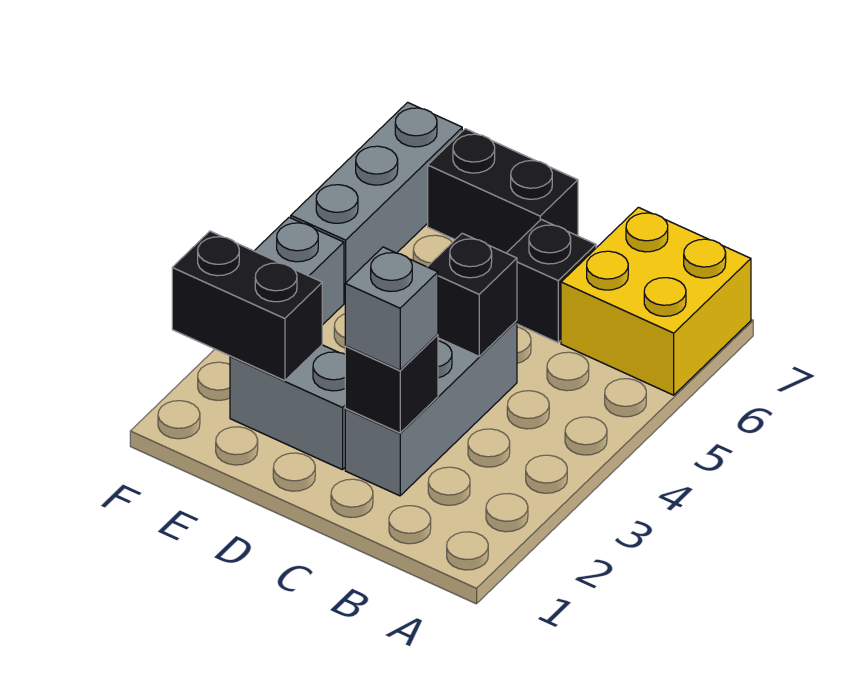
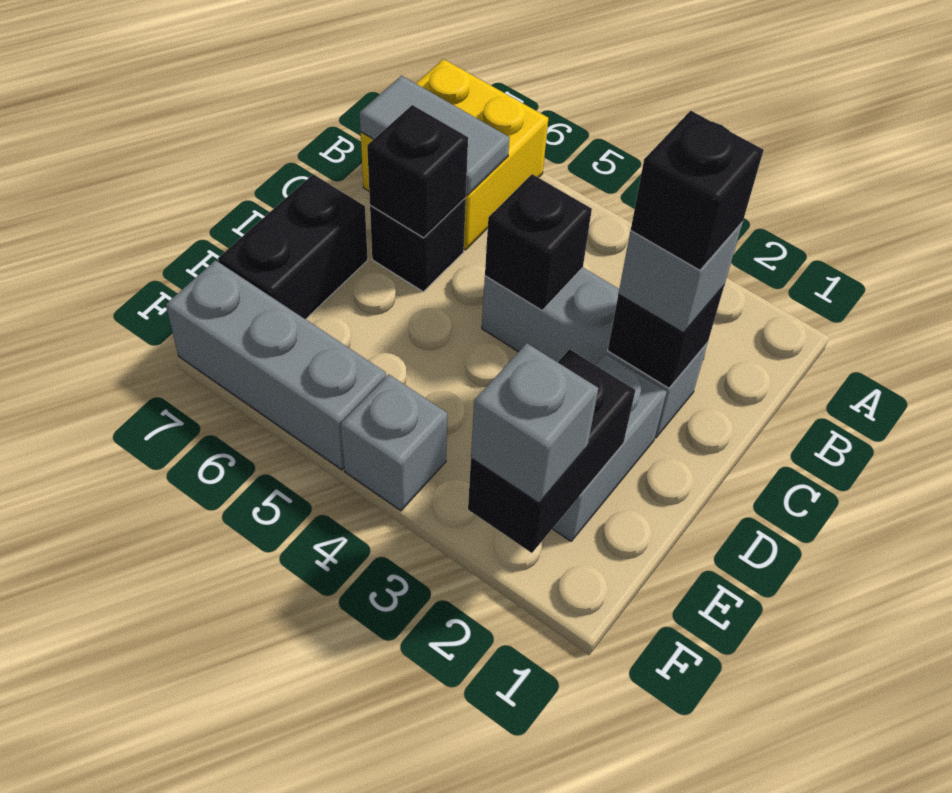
none -> grey tile B6:B7 level 2
none -> black brick C2 level 4
none -> black brick C6 level 2
none -> grey brick F2 level 3

